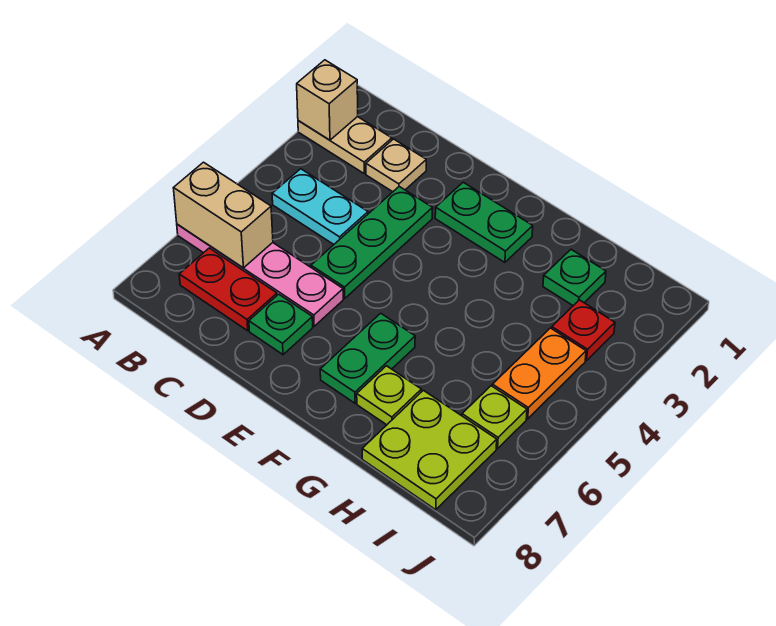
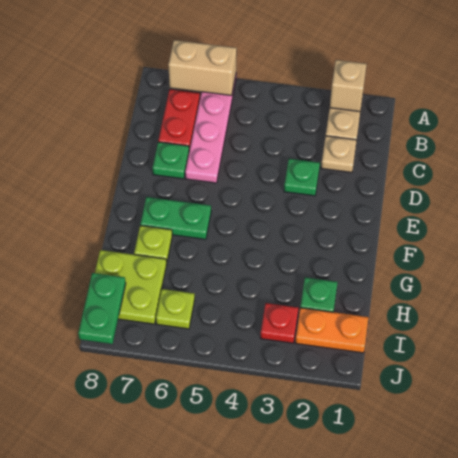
tan brick A6:B6 level 2 -> tan brick A6:A7 level 2
cyan plate B4:C4 level 1 -> none
green plate D3:D5 level 1 -> green plate D3 level 1
green plate E2:F2 level 1 -> green plate I8:J8 level 2
orange plate I4:I5 level 1 -> orange plate I1:I2 level 1

